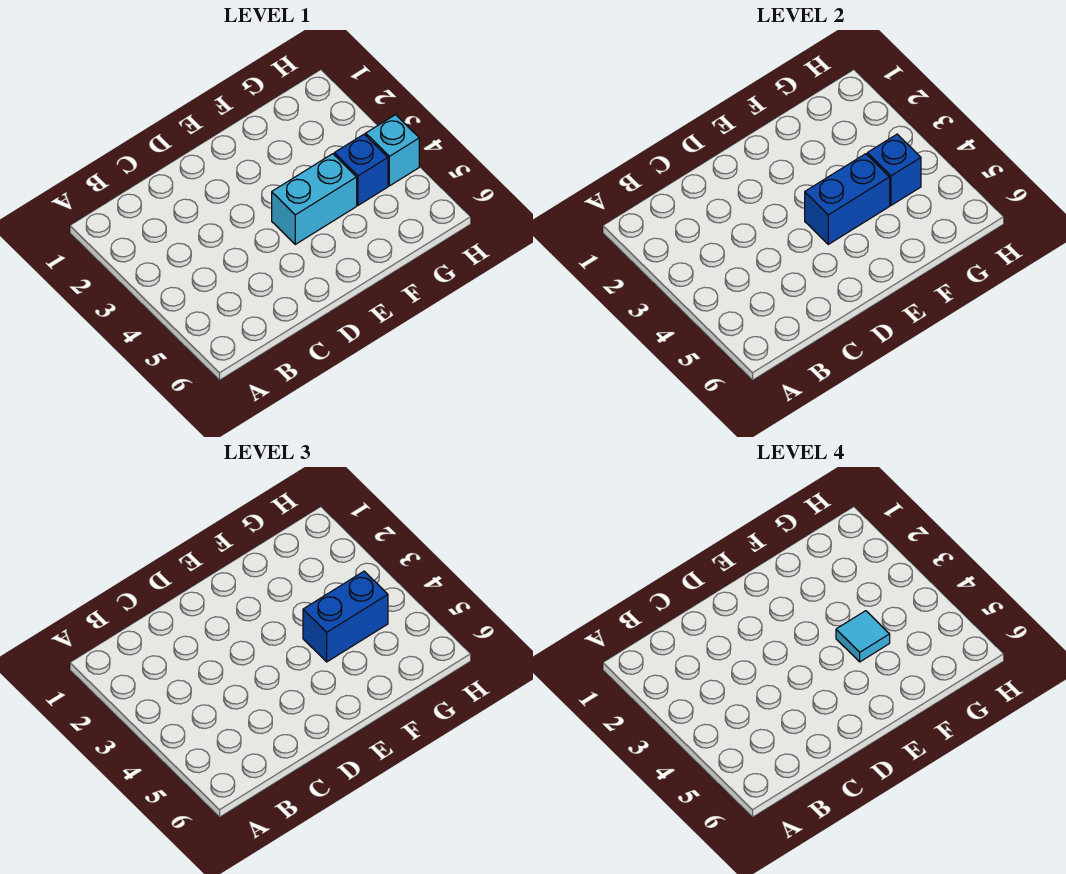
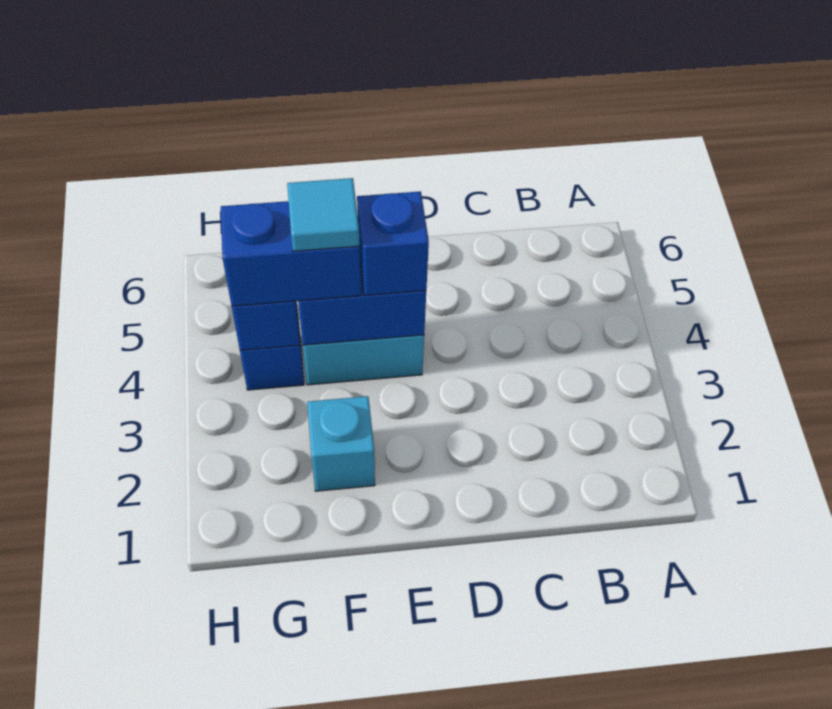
none -> blue brick E4 level 3
cyan brick H4 level 1 -> cyan brick F2 level 1

